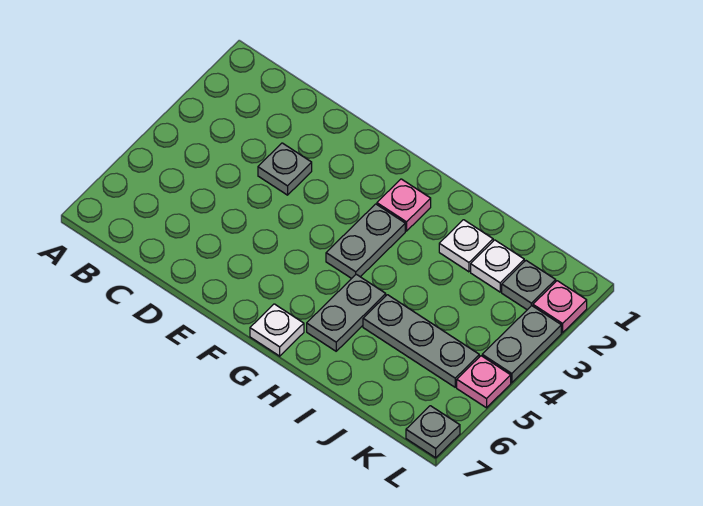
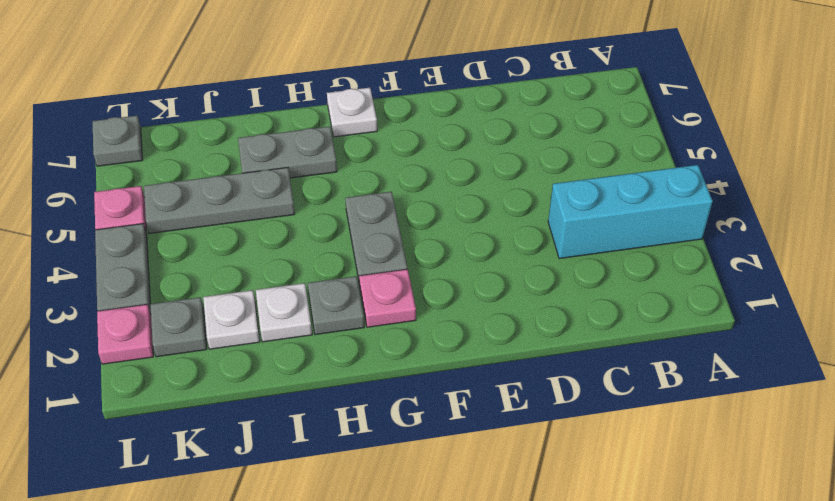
none -> cyan brick A3:C3 level 1
grey plate D3 level 1 -> grey plate H2 level 1
grey plate H5:H6 level 1 -> grey plate H6:I6 level 1

